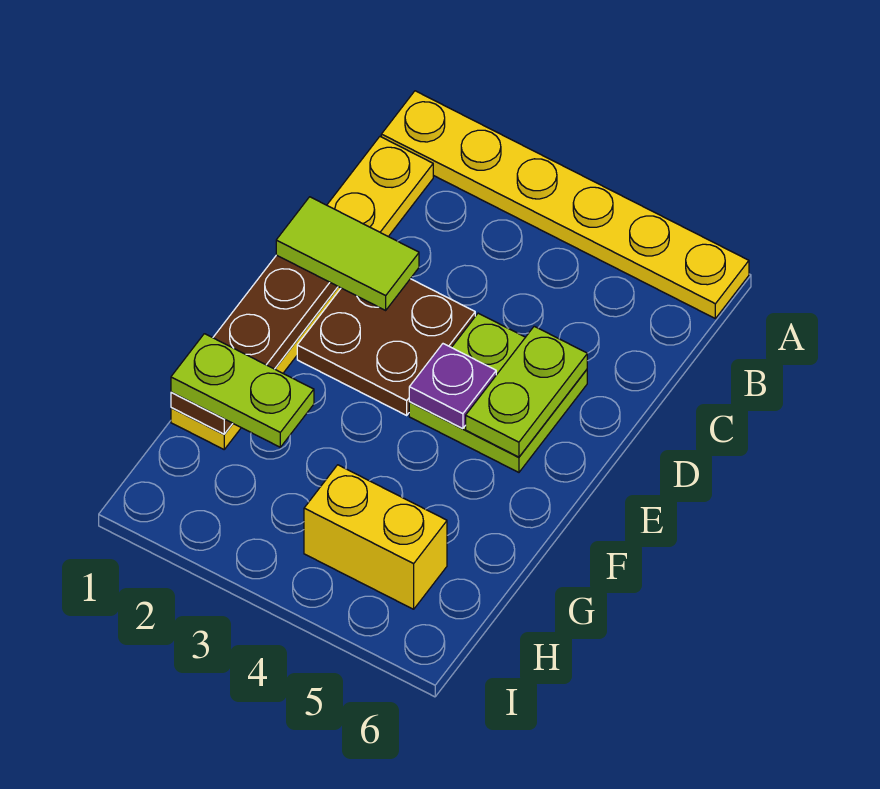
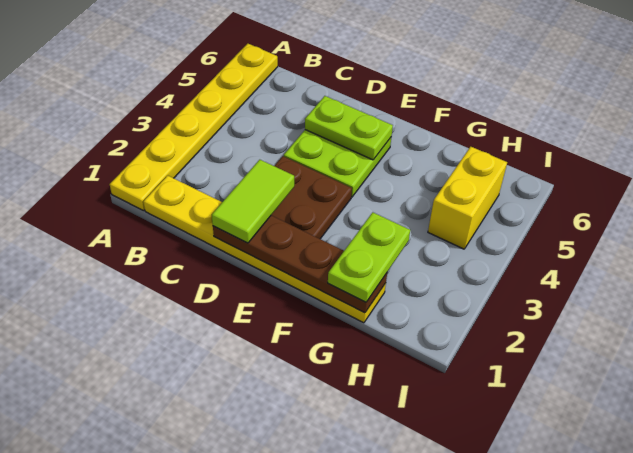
purple plate E4 level 2 -> none

